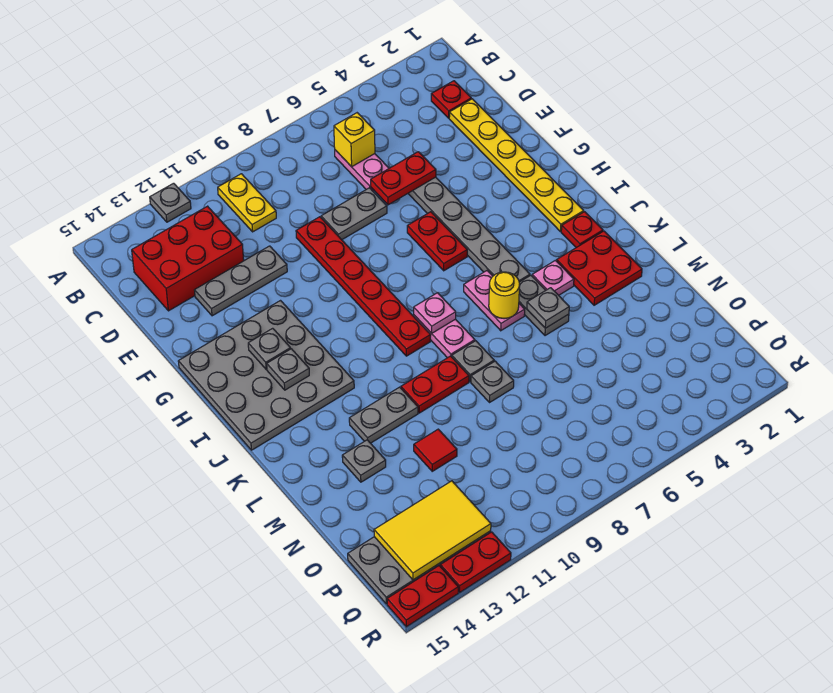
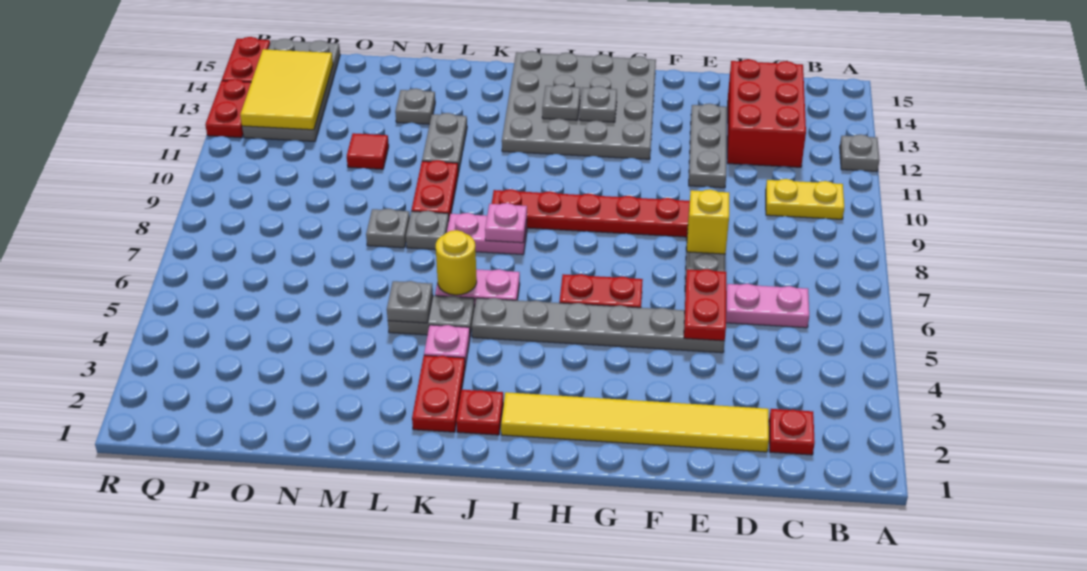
yellow brick C6 level 2 -> yellow brick E8 level 2
yellow plate D2:I2 level 1 -> yellow tile D2:I2 level 1
red plate K2:L3 level 1 -> red plate K2:K3 level 1

